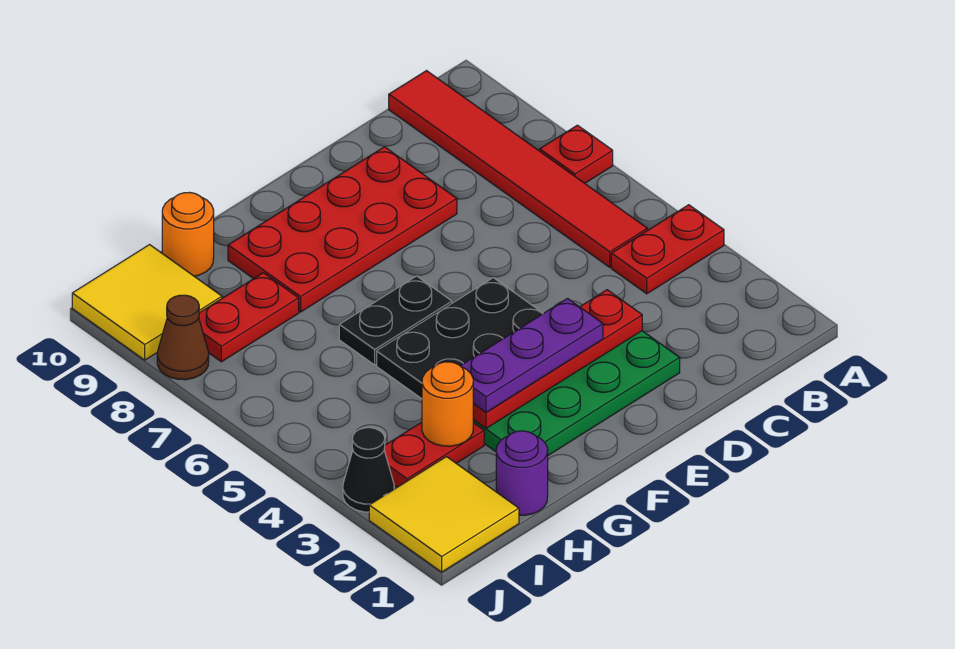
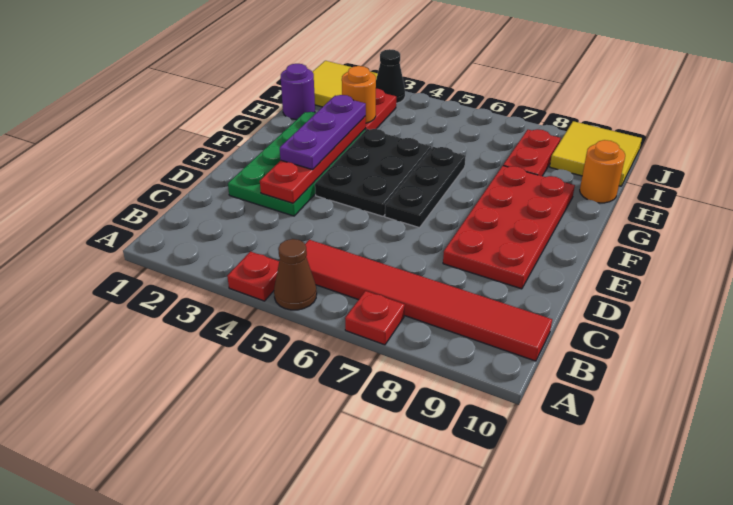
red plate A4:B4 level 1 -> red plate A4 level 1
black plate F6:G6 level 1 -> black plate E6:G6 level 1
brown cone J8 level 1 -> brown cone A5 level 1

